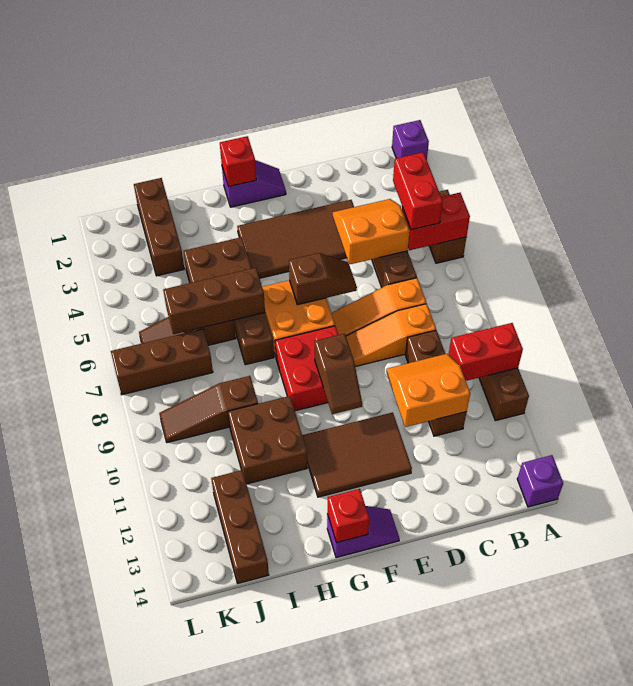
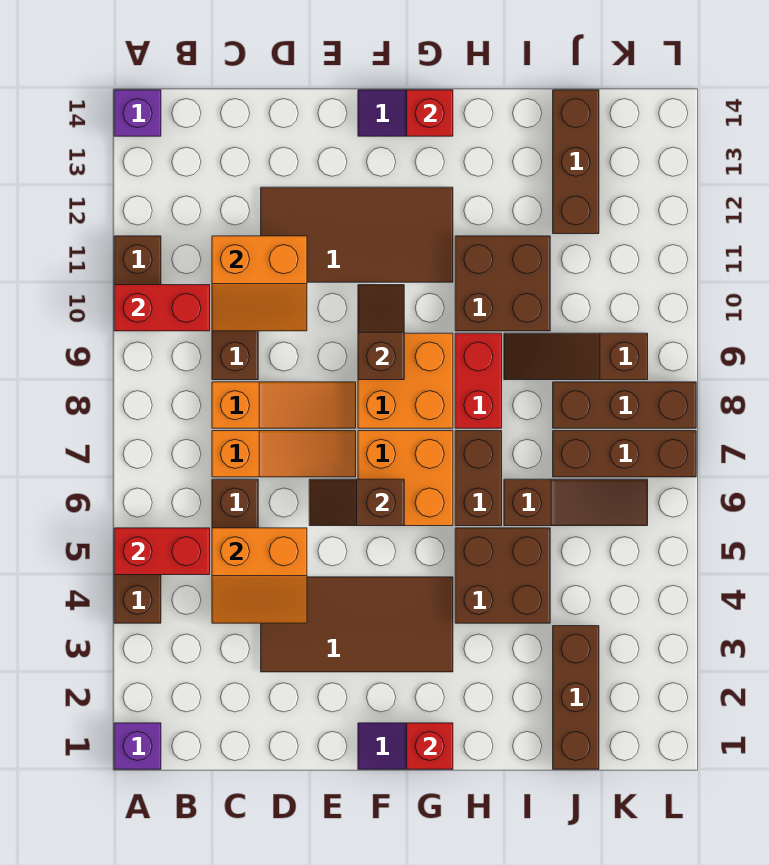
red brick B4:B5 level 3 -> red brick H8:H9 level 1
brown tile E11:G12 level 1 -> brown tile D11:G12 level 1
red brick F8:G9 level 1 -> orange brick F8:G9 level 1
brown brick H6:J6 level 2 -> brown brick J8:L8 level 1
brown slope I9:K9 level 1 top I -> brown slope I9:K9 level 1 top K

